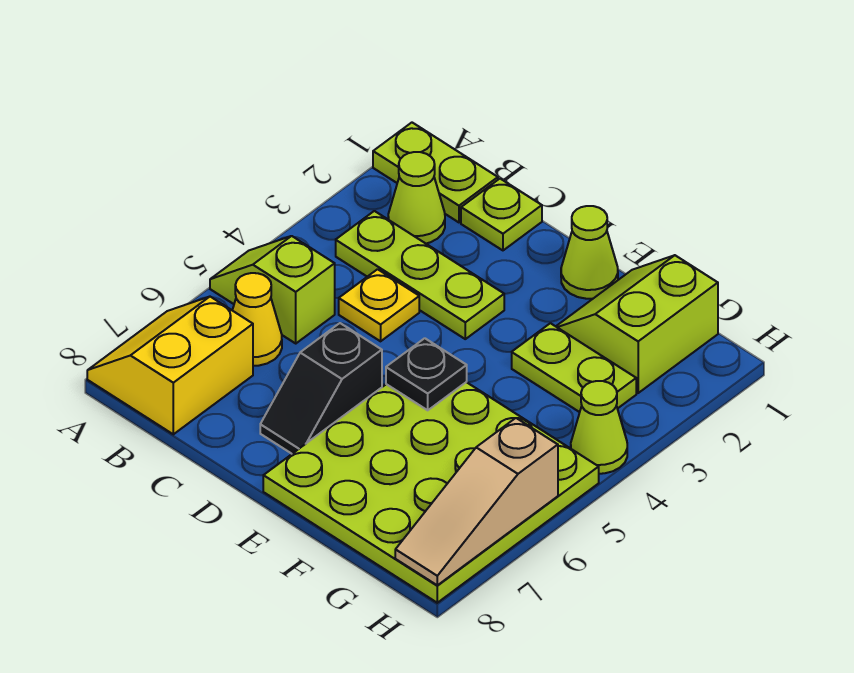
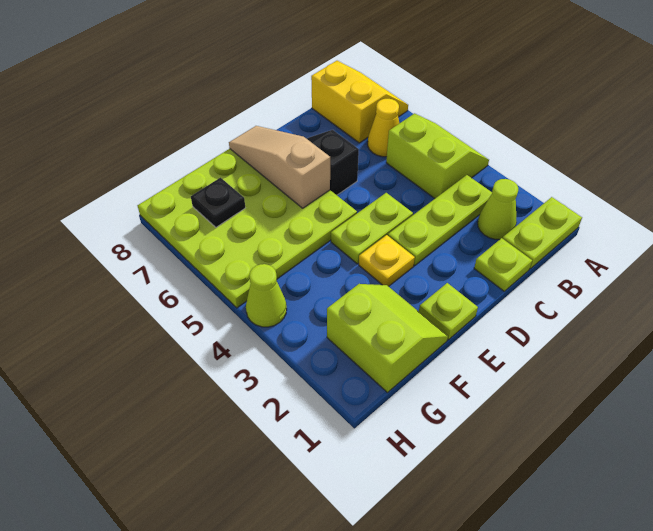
lime slope A5:B5 level 1 top B -> lime slope A4:B5 level 1 top B
yellow plate C4 level 1 -> yellow plate E3 level 1
lime cone E1 level 1 -> lime plate E1 level 1
black plate E5 level 2 -> black plate G7 level 2
lime plate F3:G3 level 1 -> lime plate D4:E4 level 1
tan slope H6:H8 level 2 top 6 -> tan slope E6:E8 level 2 top 6

